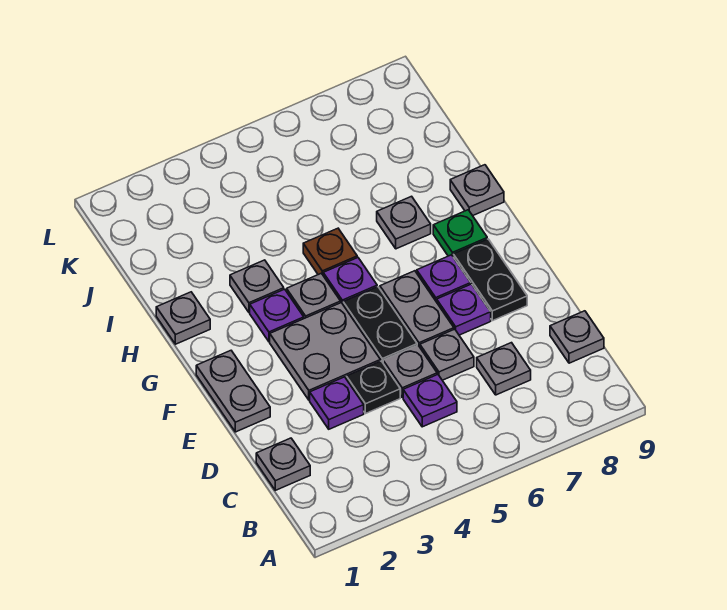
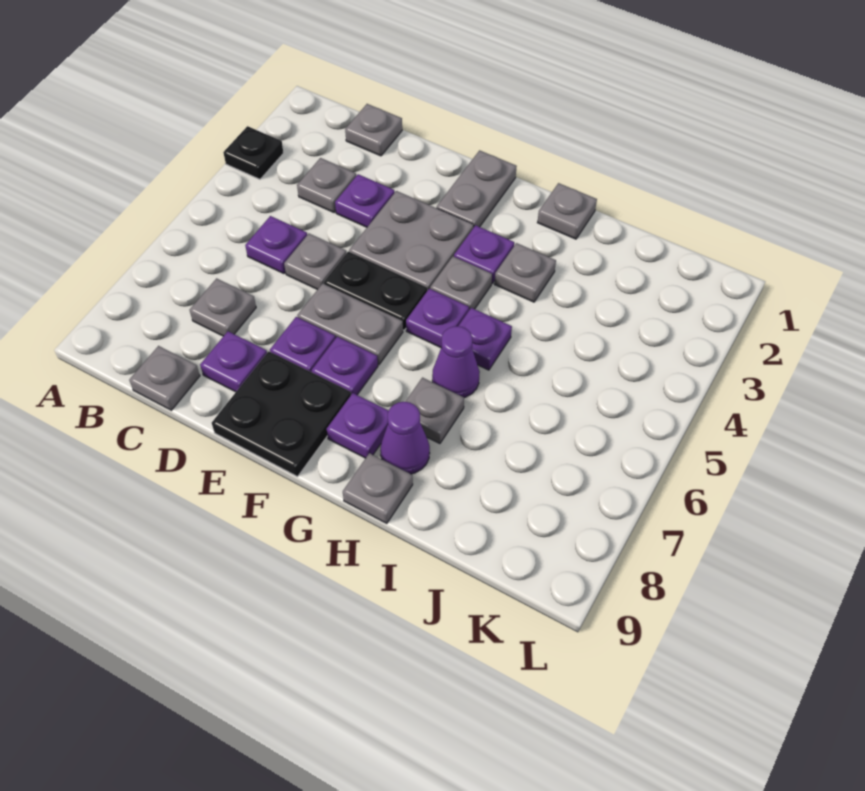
black plate D4 level 1 -> black plate A3 level 1
grey plate D6 level 1 -> grey plate C3 level 1
none -> purple plate D8 level 1
grey plate E1:F1 level 1 -> grey plate F1:F2 level 1
black plate E8:F8 level 1 -> black plate E8:F9 level 1
green plate G8 level 1 -> purple plate G8 level 1
brown plate H5 level 1 -> purple plate H5 level 1
none -> purple cone H6 level 1
none -> purple cone H8 level 1

